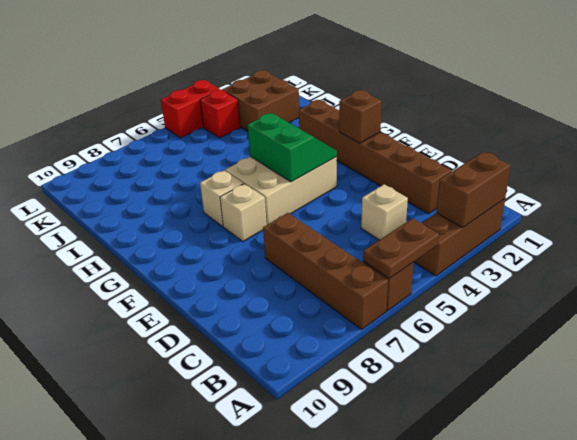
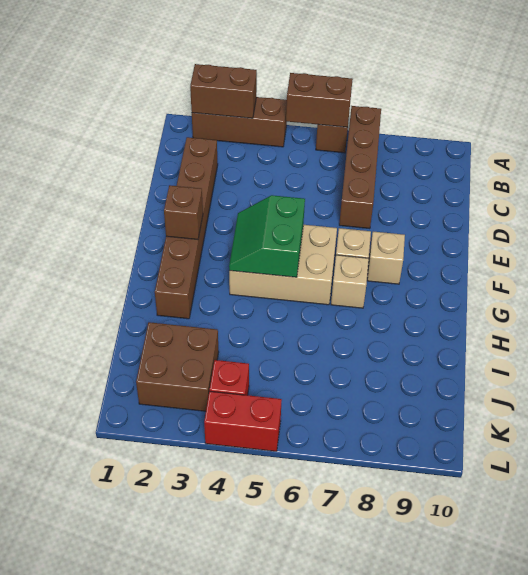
brown plate A5:A6 level 2 -> brown brick A5:A6 level 2
tan brick C4 level 1 -> tan brick F8 level 1

